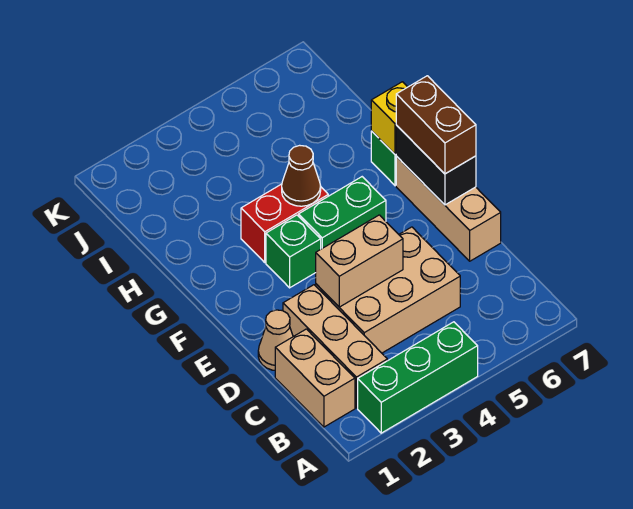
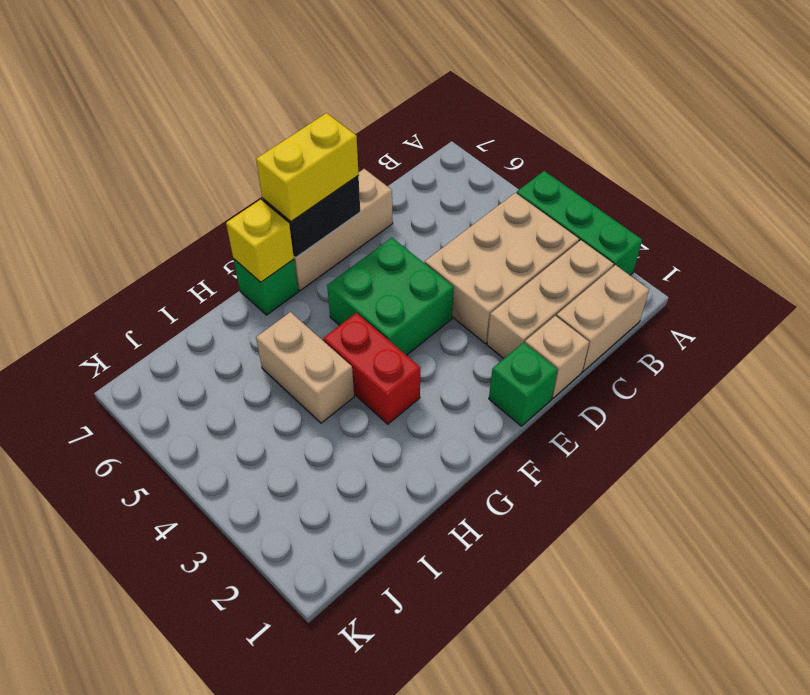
tan brick C3:D5 level 1 -> tan brick B3:D4 level 1
tan cone D1 level 1 -> tan brick D1 level 1
tan brick D3:D4 level 2 -> tan brick H4:H5 level 1
brown brick E7:F7 level 3 -> yellow brick E7:F7 level 3
green brick F3 level 1 -> green brick E1 level 1
green brick F4:F5 level 1 -> green brick E4:F5 level 1
brown cone G4 level 2 -> none

